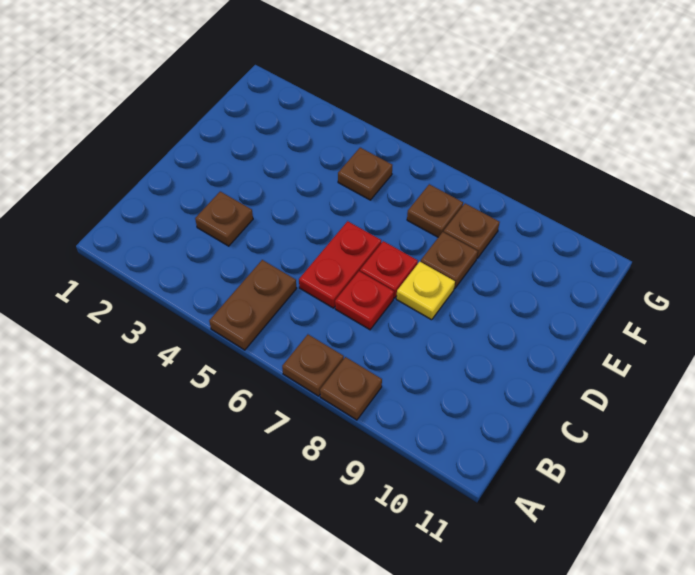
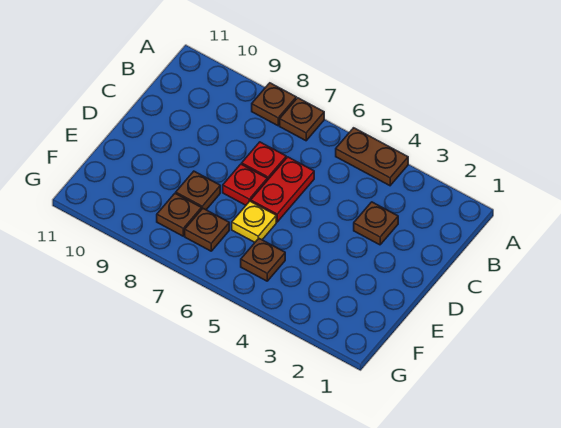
brown plate A5:B5 level 1 -> brown plate A4:A5 level 1
yellow plate D8 level 1 -> yellow plate E6 level 1

